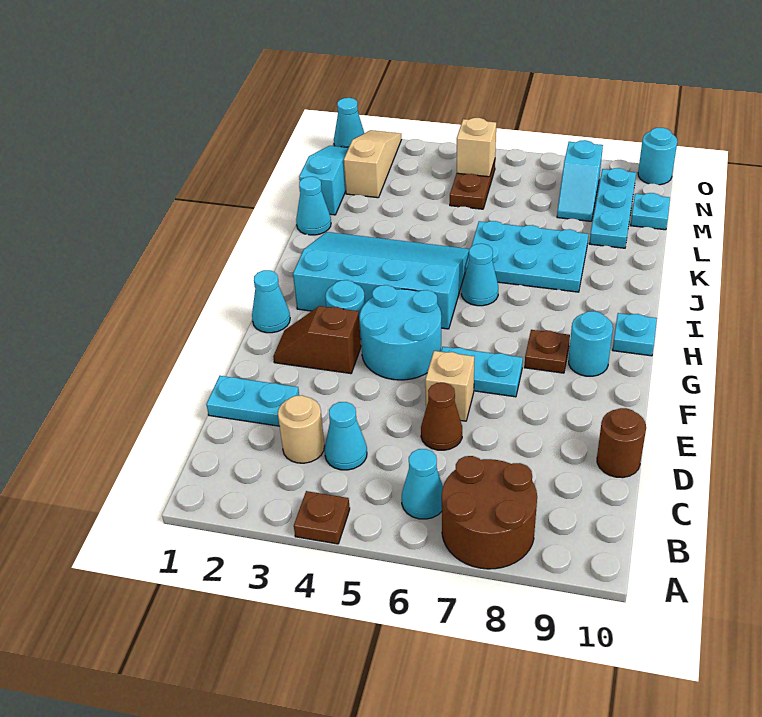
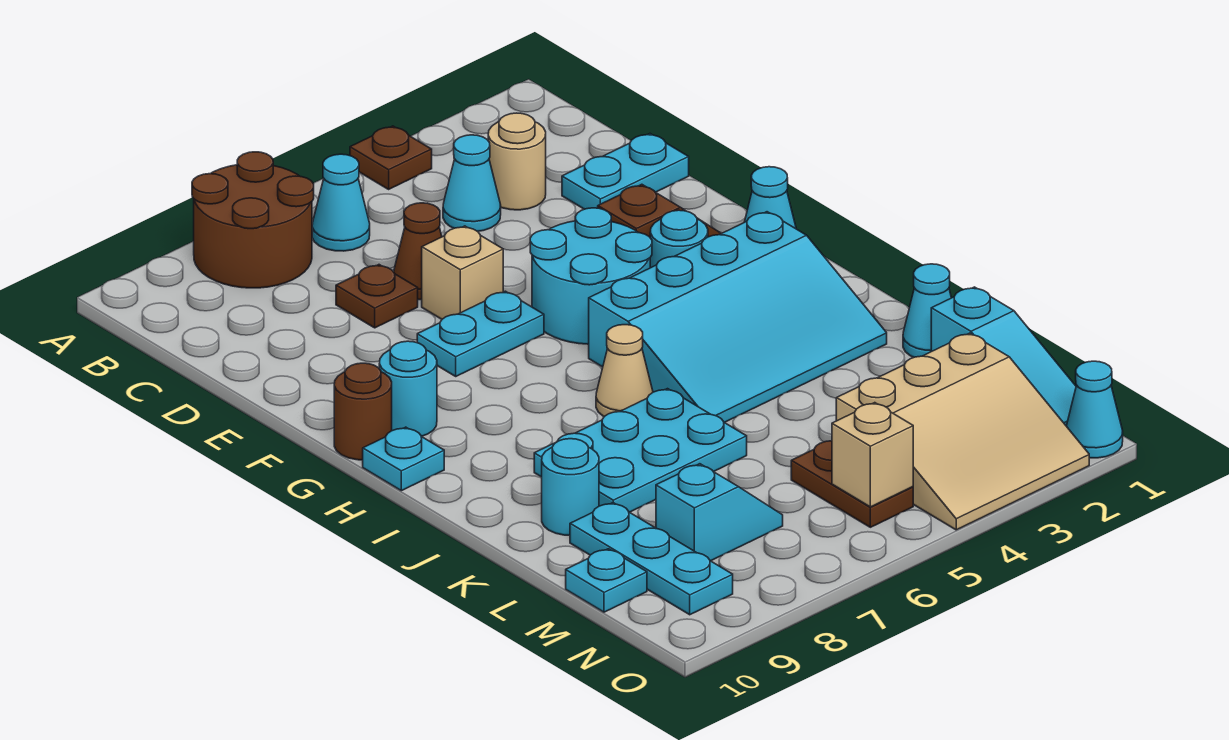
brown round brick D10 level 1 -> brown round brick G10 level 1
brown plate G8 level 1 -> brown plate D7 level 1
cyan cone I6 level 1 -> tan cone I6 level 1
tan slope M2:O2 level 1 top M -> tan slope M2:O4 level 1 top M
cyan slope M8:N8 level 1 top N -> cyan slope M7:M8 level 1 top 8
cyan round brick O10 level 1 -> cyan round brick K9 level 1

